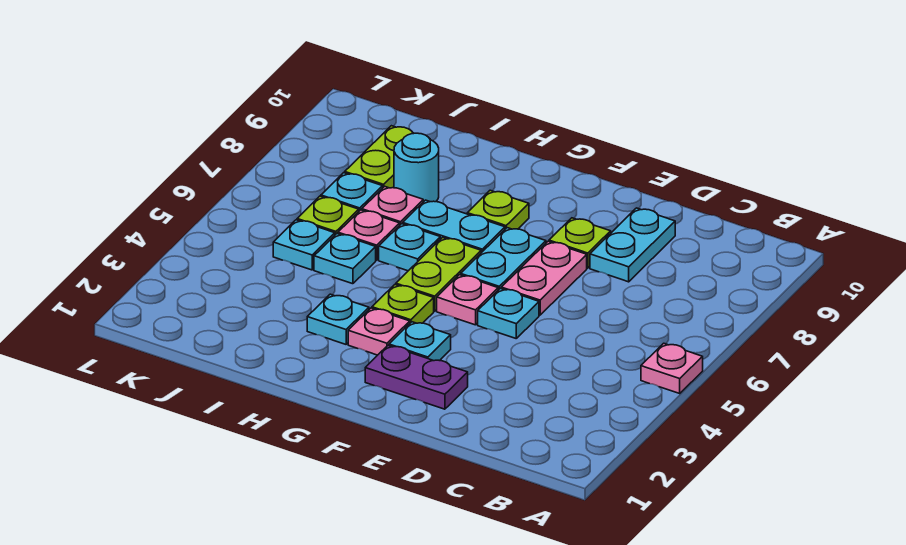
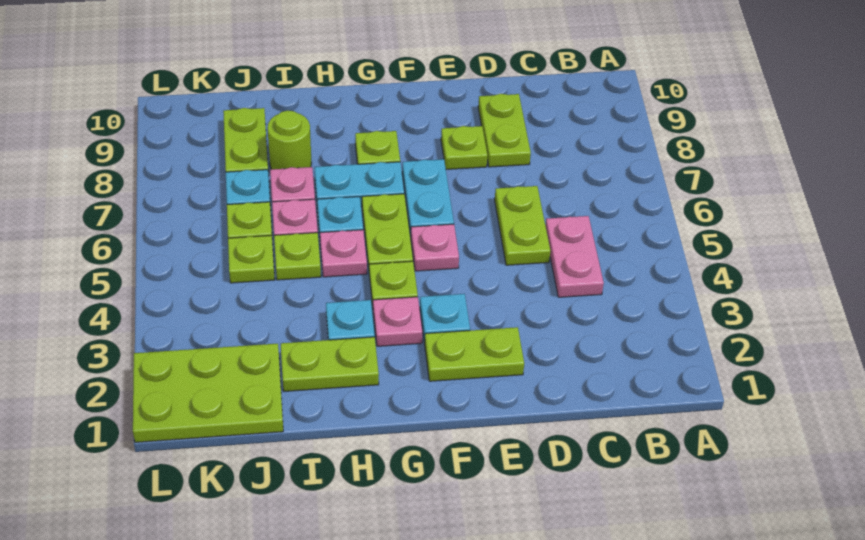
pink plate A5 level 1 -> pink plate H5 level 1
none -> lime plate D5:D6 level 1
cyan plate D8:D9 level 1 -> lime plate D8:D9 level 1
purple plate E2:F2 level 1 -> lime plate E2:F2 level 1
cyan plate E5 level 1 -> none
pink plate E6:E7 level 1 -> pink plate C4:C5 level 1
none -> lime plate H2:I2 level 1
cyan plate I5 level 1 -> lime plate I5 level 1
cyan round brick I8 level 1 -> lime round brick I8 level 1
none -> lime plate J1:L2 level 1
cyan plate J5 level 1 -> lime plate J5 level 1

